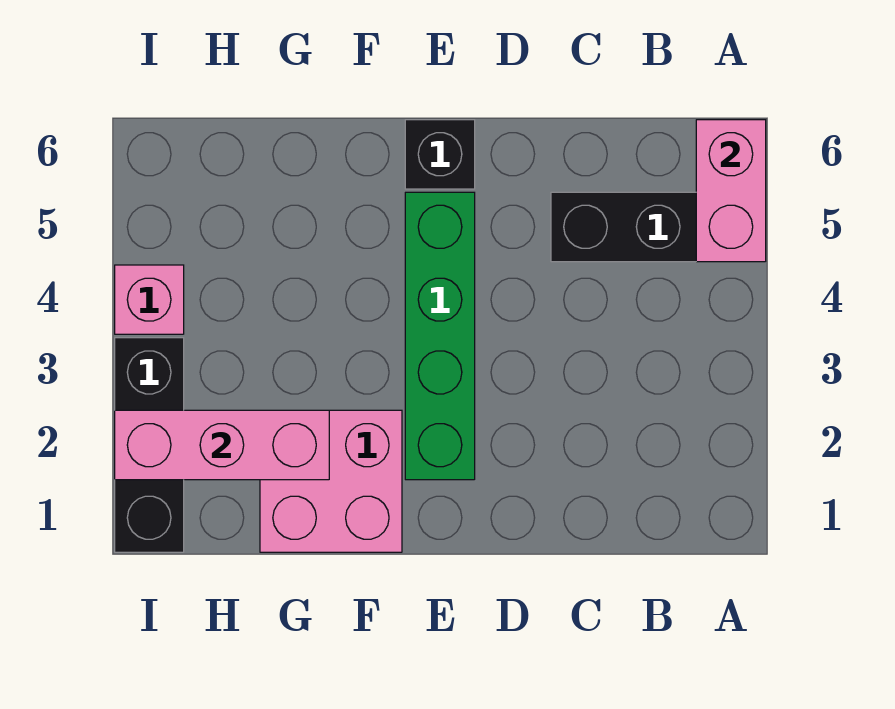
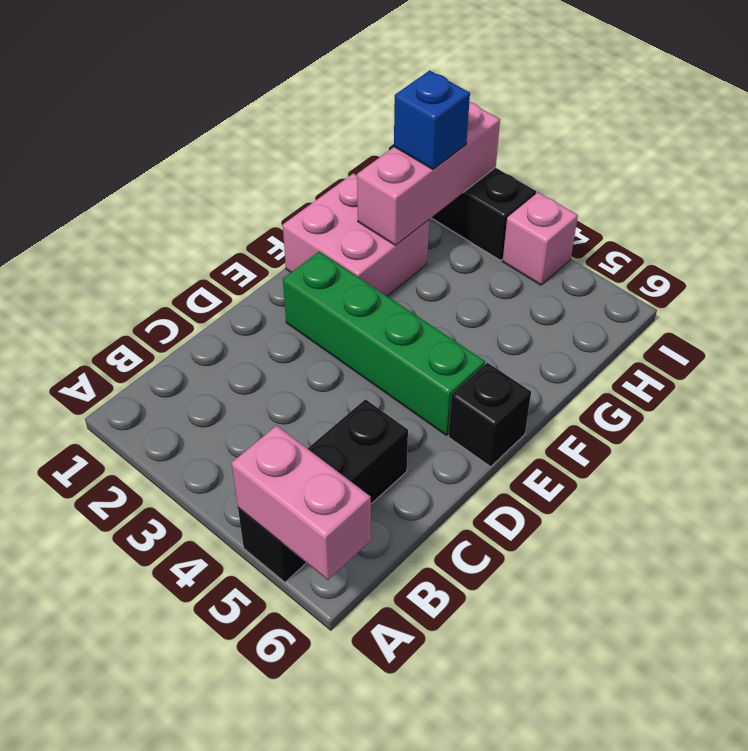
none -> blue brick H2 level 3

